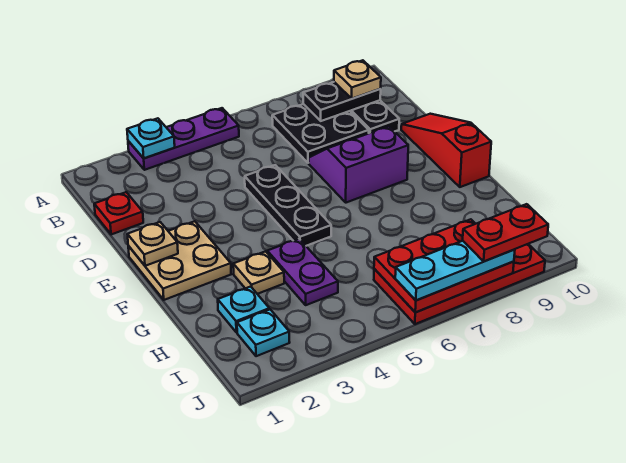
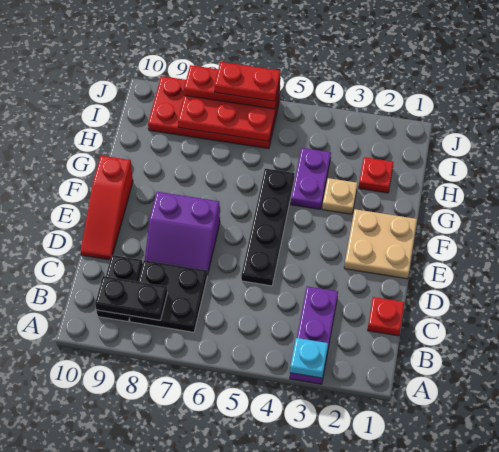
purple plate A3:A5 level 1 -> purple plate A3:C3 level 1
tan plate B9 level 3 -> none
black plate D5:F5 level 1 -> black plate D5:G5 level 1
tan plate E1 level 2 -> none
cyan plate H2 level 1 -> red plate H2 level 1
cyan plate I2 level 1 -> none
cyan plate J6:J8 level 3 -> red plate J6:J8 level 3
red plate J8:J9 level 4 -> red plate J6:J7 level 4

